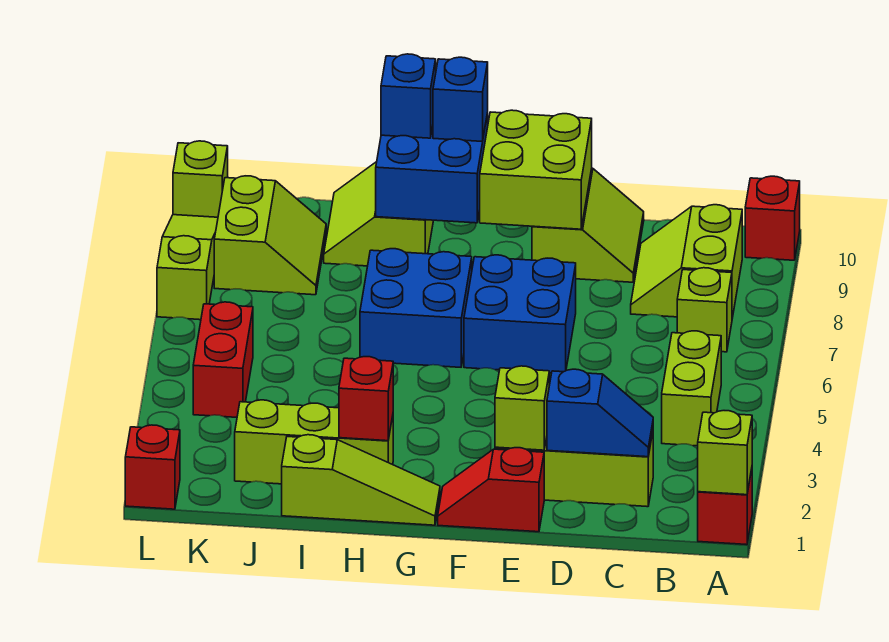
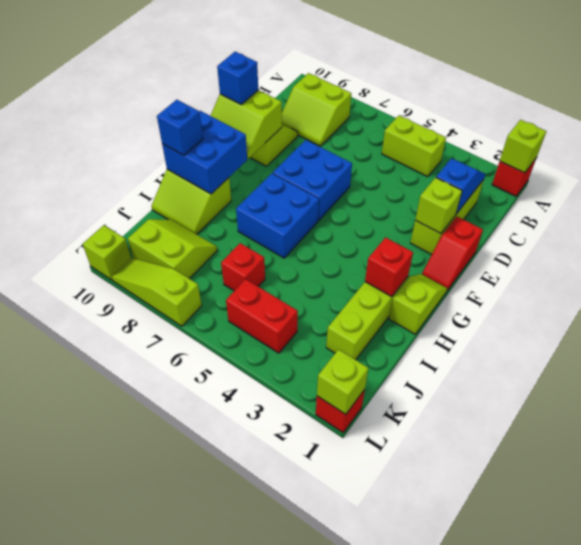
red brick A10 level 1 -> red brick J6 level 1
lime brick B7 level 1 -> lime brick L1 level 2
lime brick E9:F10 level 2 -> lime slope E9:F10 level 2 top E
lime slope G1:I1 level 1 top I -> lime slope G1:H1 level 1 top H
blue brick G10 level 3 -> blue brick E10 level 3

